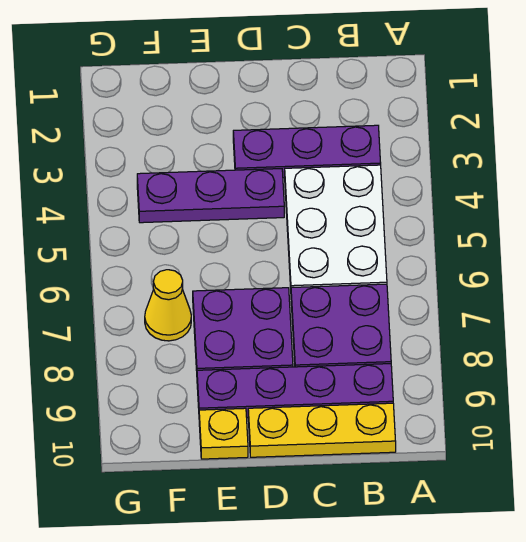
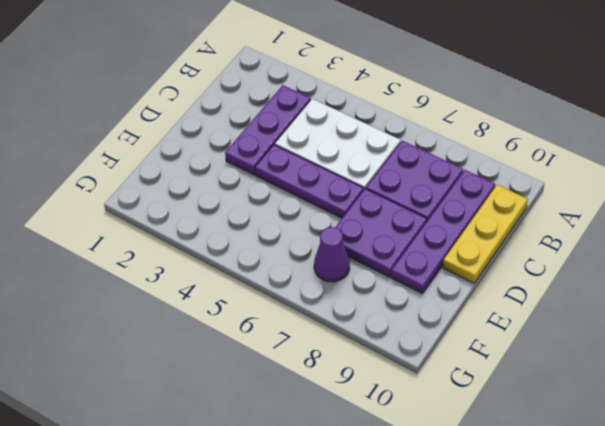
purple plate D4:F4 level 1 -> purple plate D4:D6 level 1
yellow plate E10 level 1 -> none
yellow cone F7 level 1 -> purple cone F7 level 1

